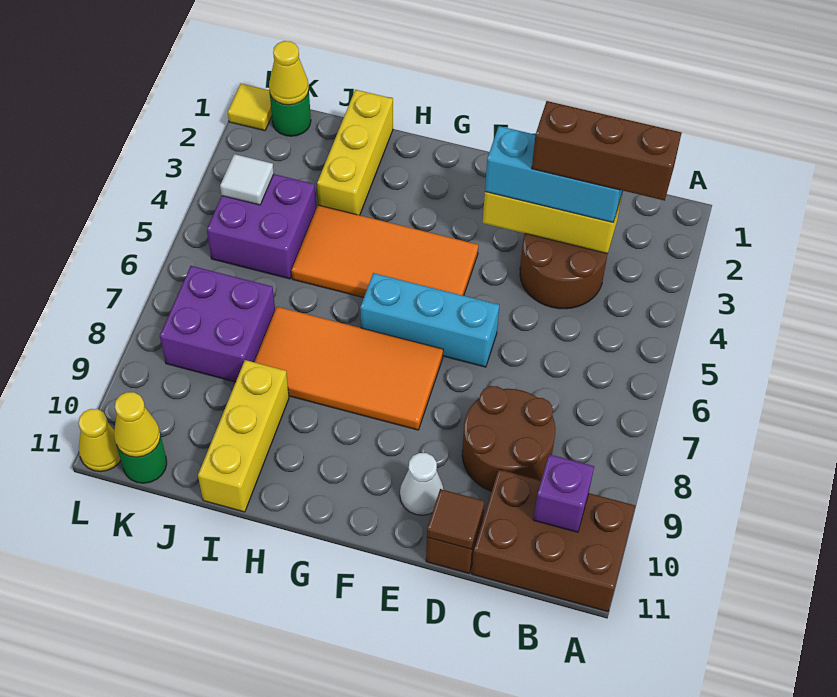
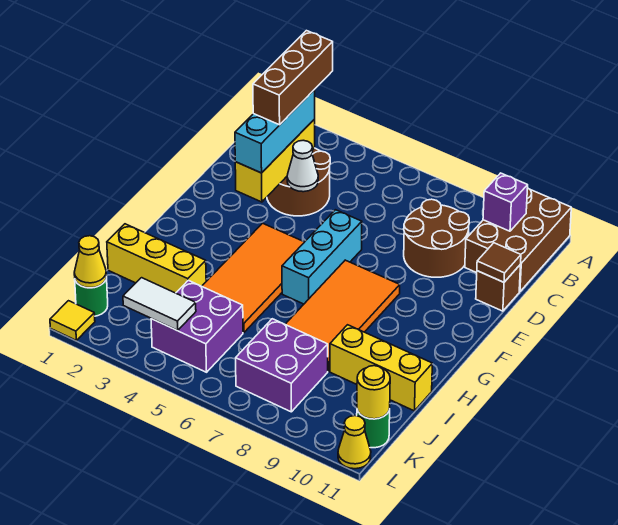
white cone E10 level 1 -> white cone D4 level 2
white tile K4 level 2 -> white tile K3:K4 level 2
yellow cone K11 level 2 -> yellow round brick K11 level 2

